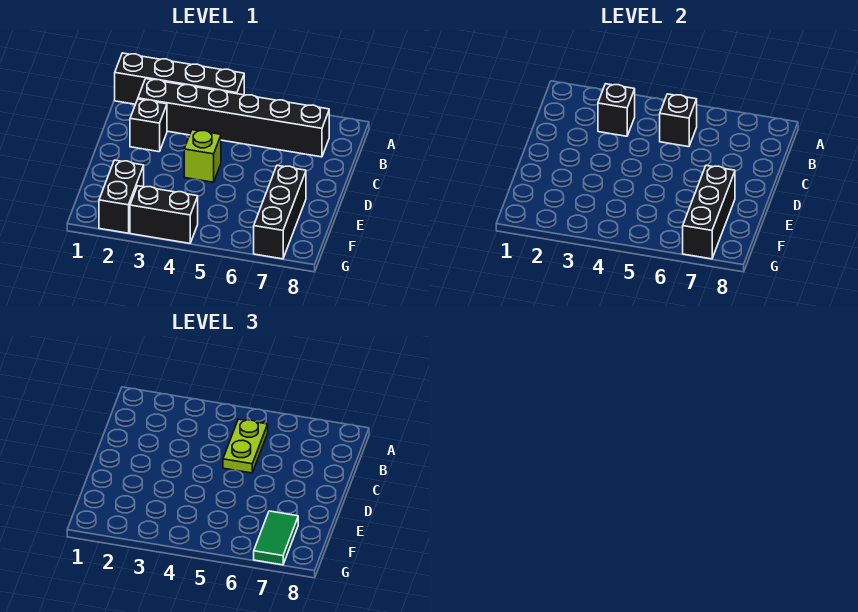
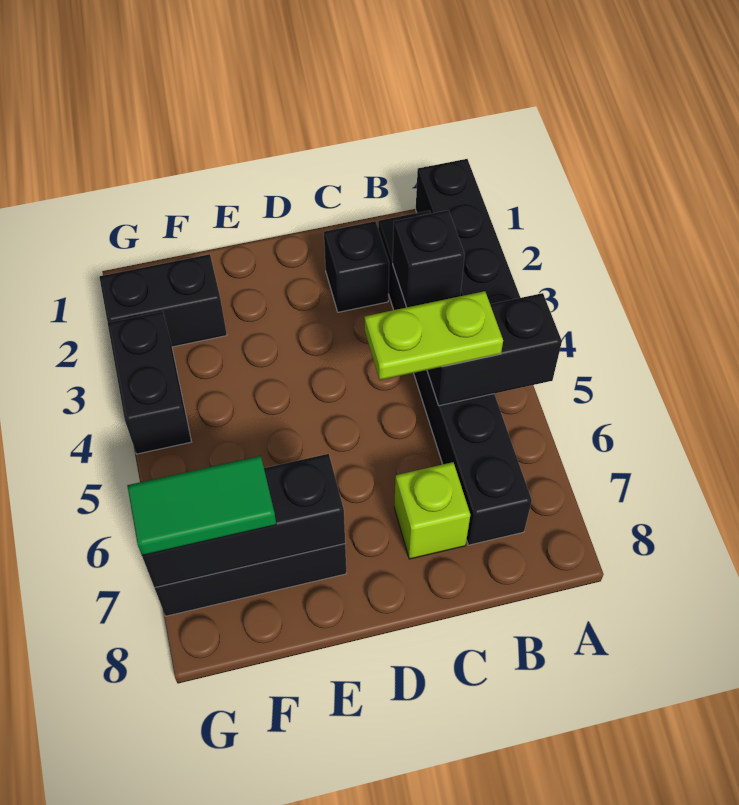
black brick B5 level 2 -> black brick A5:B5 level 2
lime brick D4 level 1 -> lime brick C7 level 1

